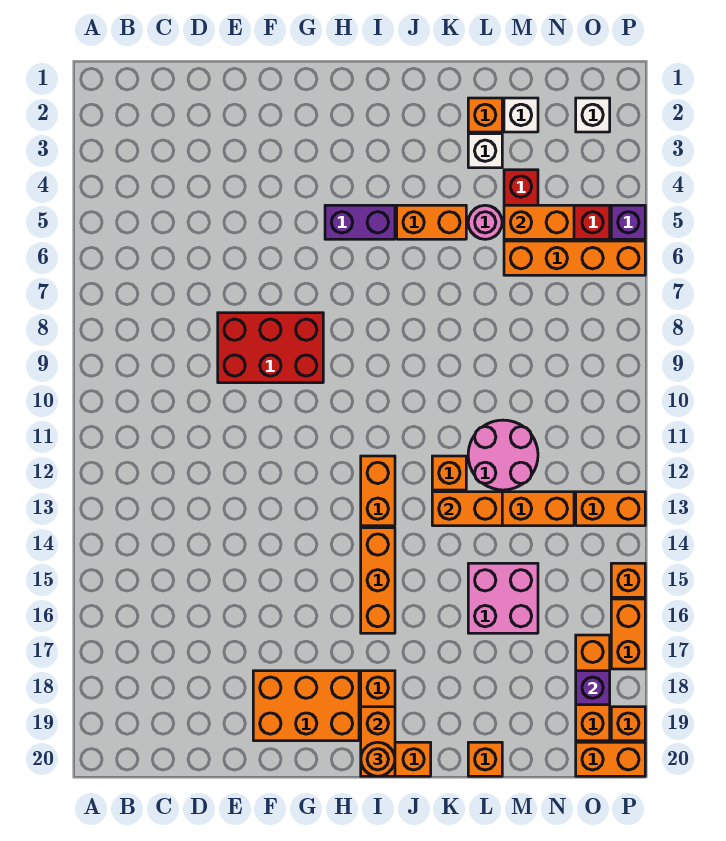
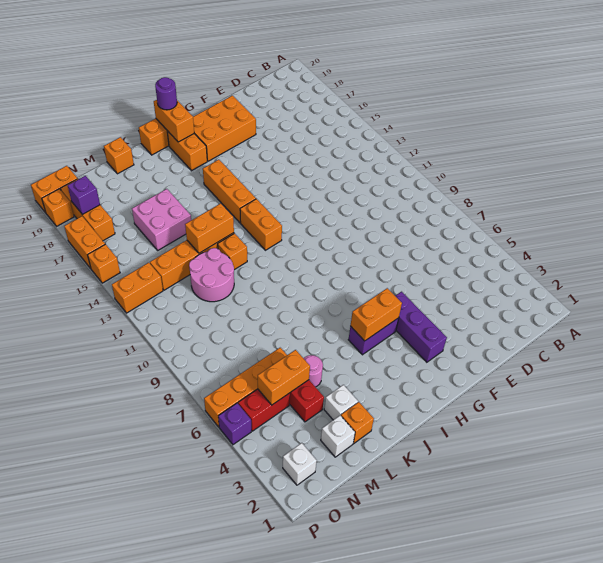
red brick E8:G9 level 1 -> none
none -> purple brick G3:G5 level 1
orange round brick I20 level 3 -> purple round brick I20 level 3
orange brick J5:K5 level 1 -> orange brick H5:I5 level 2

